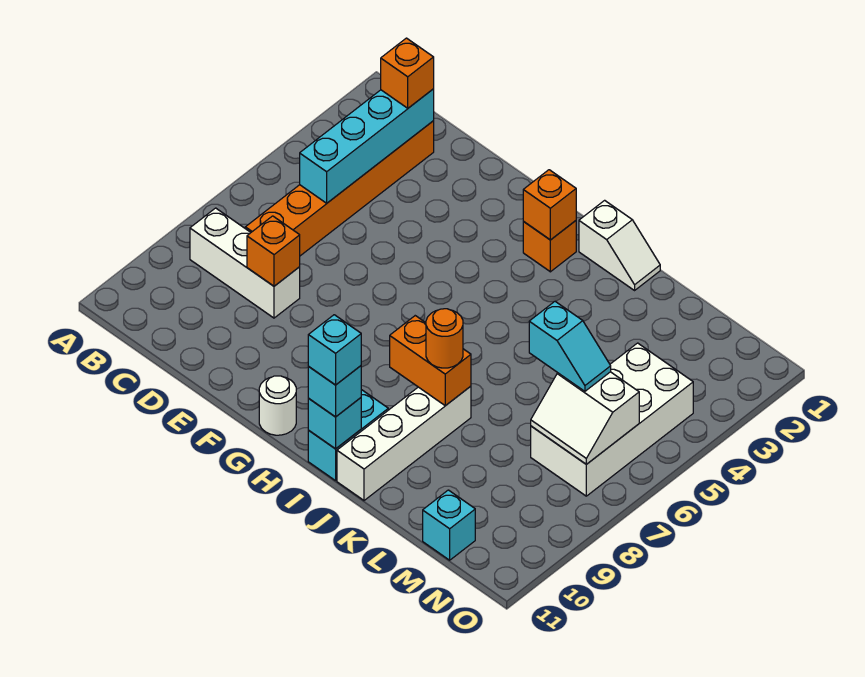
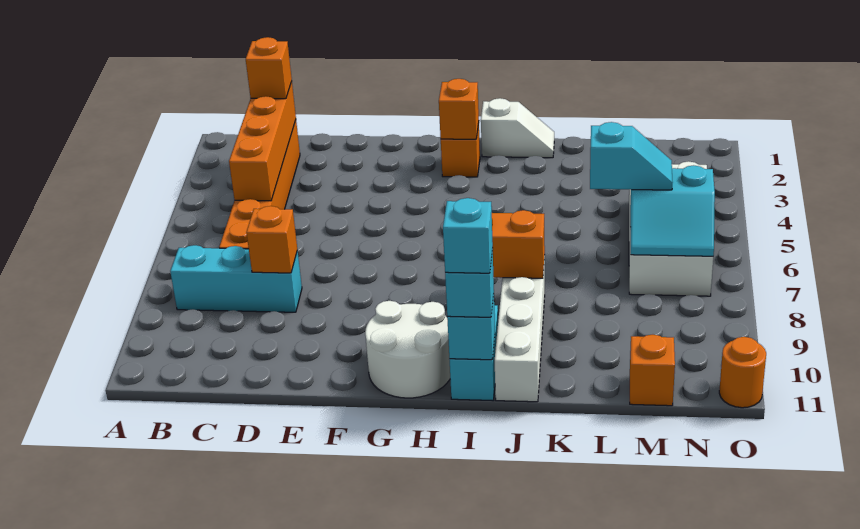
white brick B8:D8 level 1 -> cyan brick B8:D8 level 1
cyan brick C2:C5 level 2 -> orange brick C2:C5 level 2
white round brick G11 level 1 -> white round brick G10:H11 level 1
orange round brick J8 level 3 -> orange round brick O11 level 1
white slope M6:N7 level 2 top 6 -> cyan slope M6:N7 level 2 top 6
cyan brick M11 level 1 -> orange brick M11 level 1

